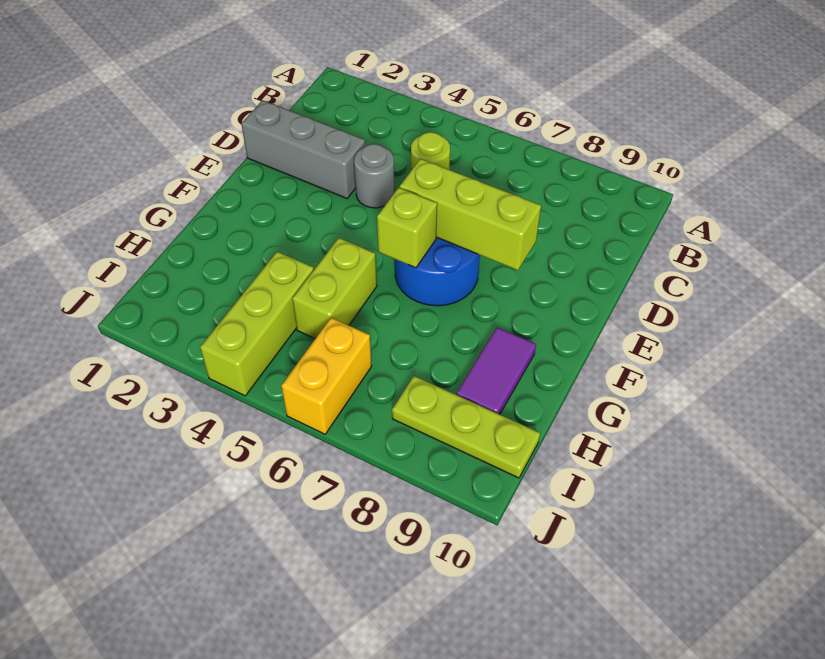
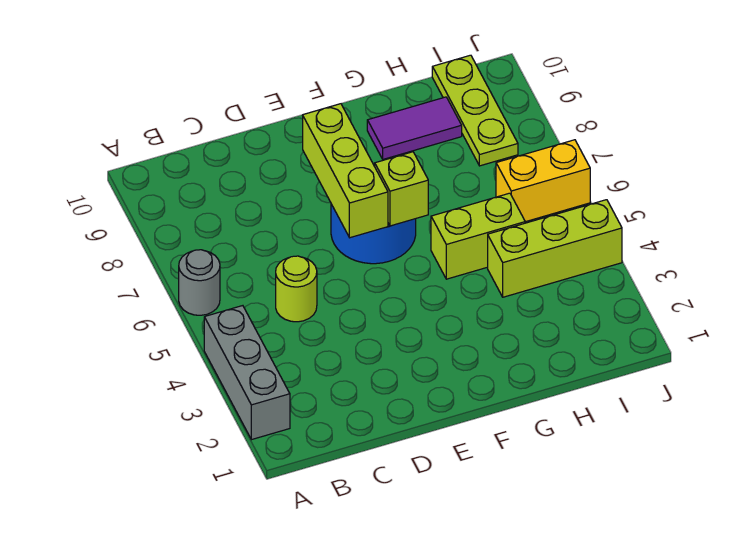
grey brick D1:D3 level 1 -> grey brick A2:A4 level 1
grey round brick D4 level 1 -> grey round brick A6 level 1

